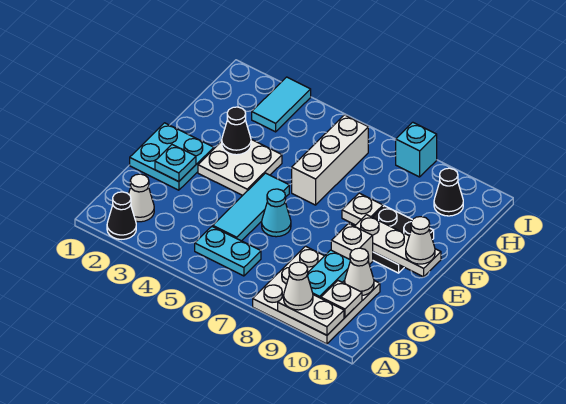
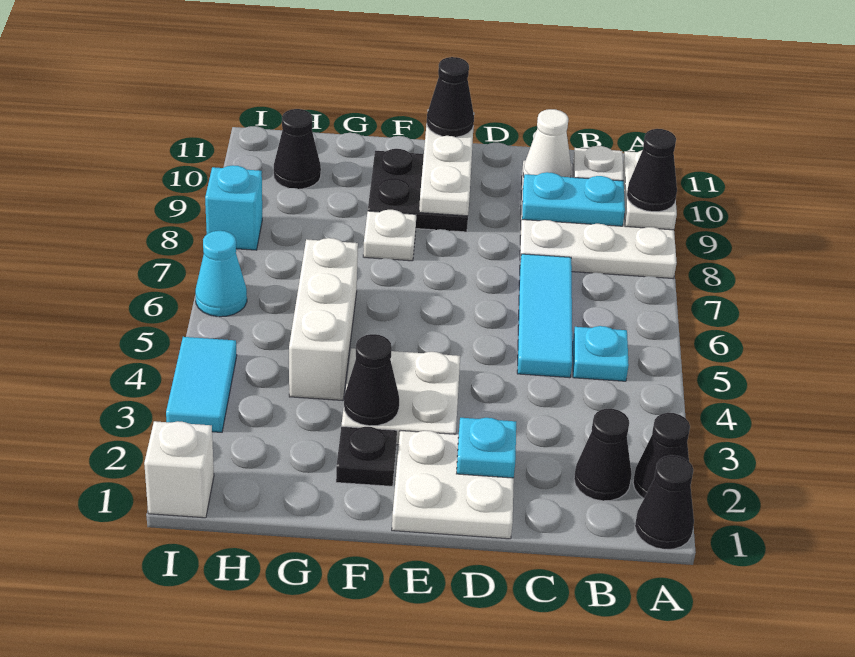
none -> black cone A1 level 1
white cone A9 level 3 -> black cone A9 level 3
white cone B2 level 1 -> black cone B2 level 1
cyan plate B5:B6 level 1 -> cyan plate B5 level 1
cyan tile C5:E5 level 1 -> cyan tile C5:C7 level 1
cyan plate D1:E2 level 1 -> white plate D1:E2 level 1
cyan cone D6 level 1 -> cyan cone I6 level 1
white brick D9 level 1 -> white brick I1 level 1
white cone E11 level 3 -> black cone E11 level 3
none -> black plate F2 level 1
white brick F6:H6 level 1 -> white brick G4:G6 level 1
cyan tile H3:I3 level 1 -> cyan tile I3:I4 level 1

